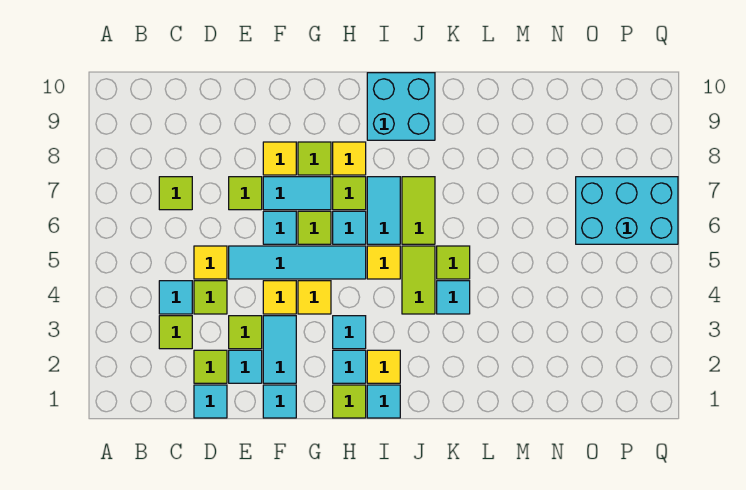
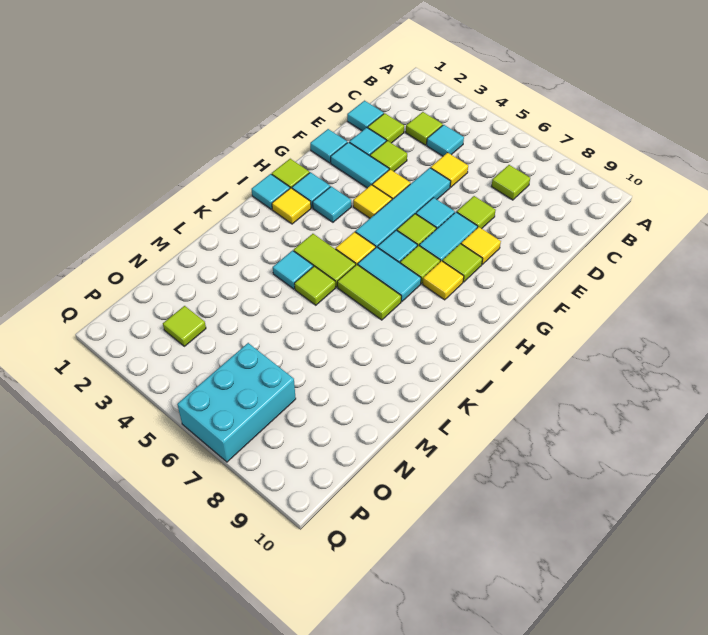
lime tile D4 level 1 -> lime tile O3 level 1
cyan brick I9:J10 level 1 -> none

